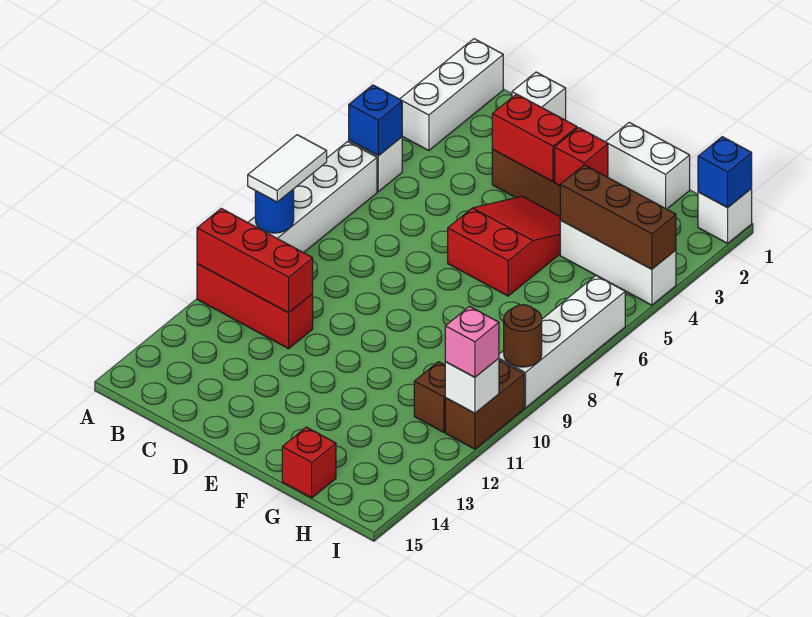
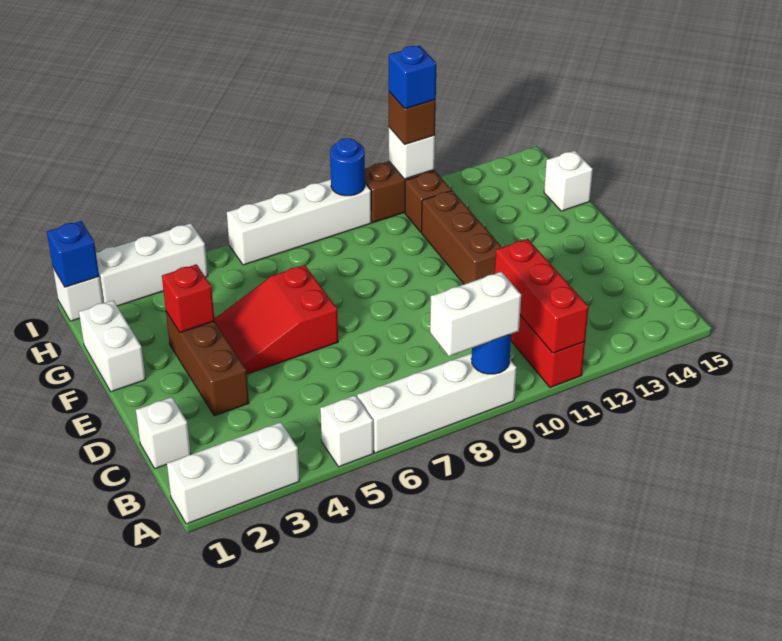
blue brick A5 level 2 -> blue brick I11 level 4
white tile A8:A9 level 3 -> white brick A8:A9 level 3
red brick D3:E3 level 2 -> none
white brick G4:I4 level 1 -> white brick I2:I4 level 1
brown brick G4:I4 level 2 -> brown brick E11:G11 level 1
red brick G15 level 1 -> white brick G15 level 1
brown round brick I9 level 2 -> blue round brick I9 level 2
pink brick I11 level 3 -> brown brick I11 level 3

